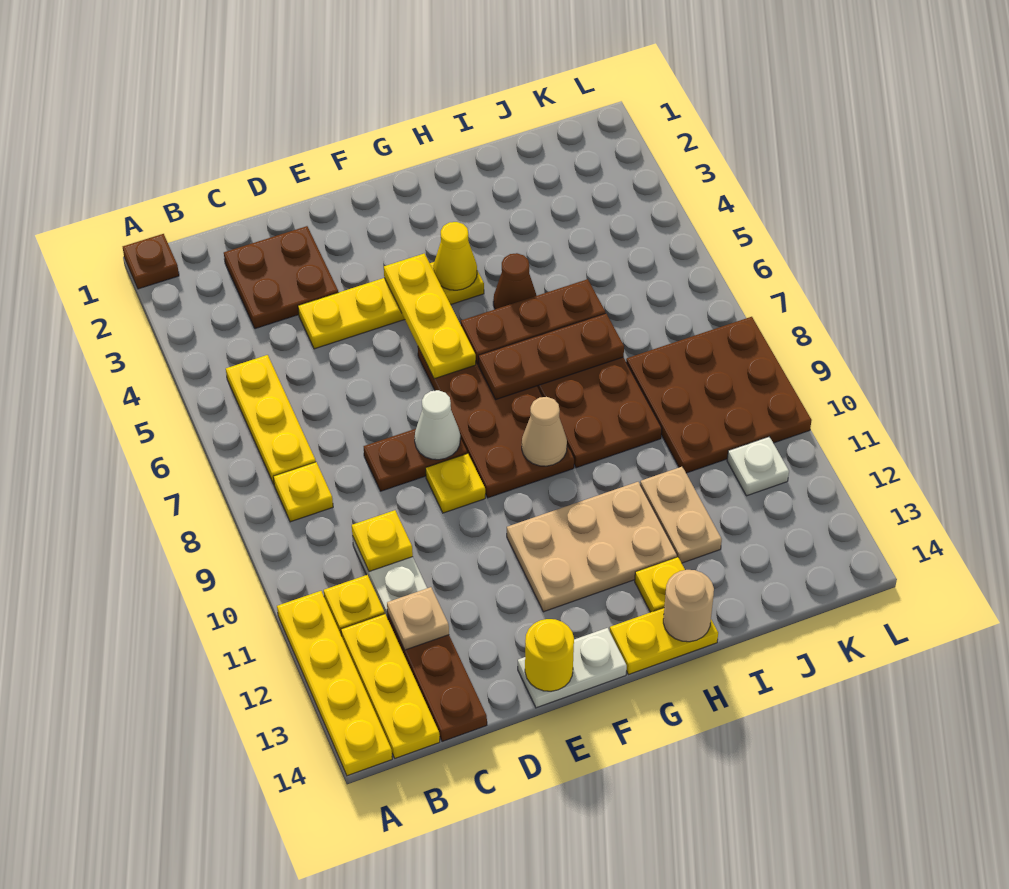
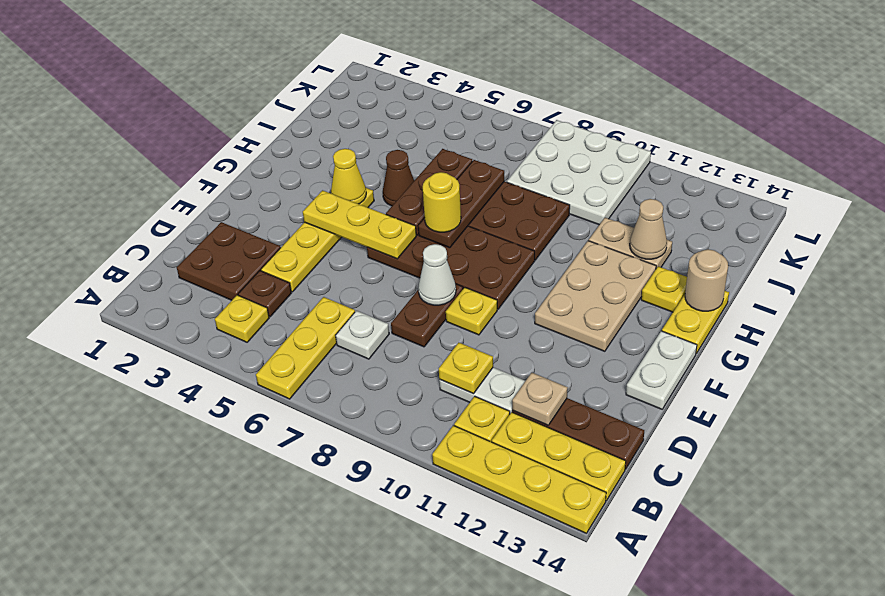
brown plate A1 level 1 -> brown plate C4 level 1
yellow plate B5:B7 level 1 -> yellow plate A6:C6 level 1
yellow plate B8 level 1 -> yellow plate B4 level 1
yellow round brick E14 level 2 -> yellow round brick G7 level 3
tan cone G9 level 2 -> tan cone I12 level 2
brown plate J8:L10 level 1 -> white plate J8:L10 level 1
white plate K11 level 1 -> white plate C7 level 1

